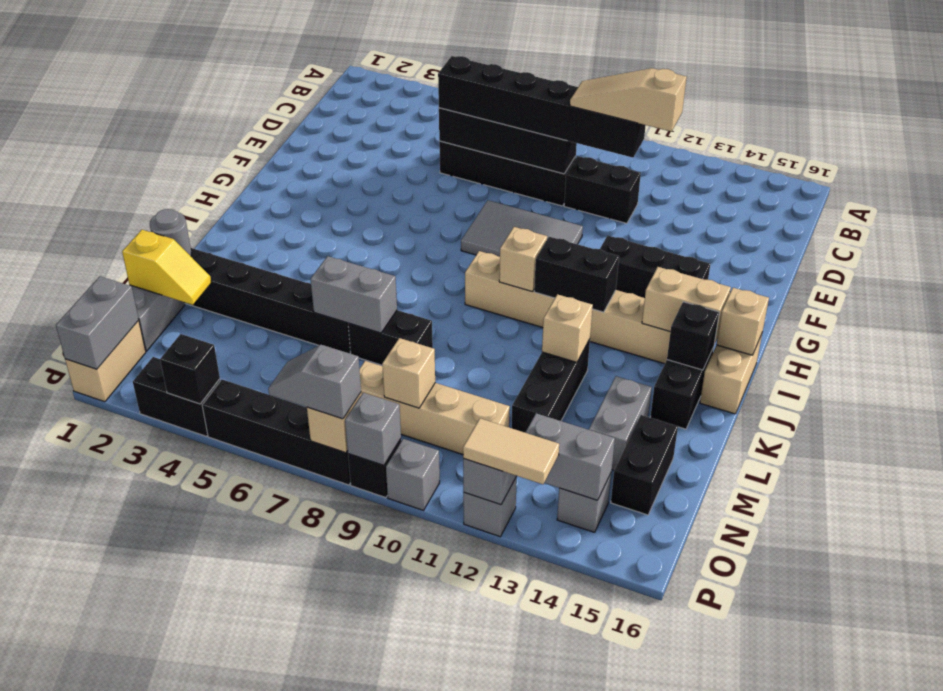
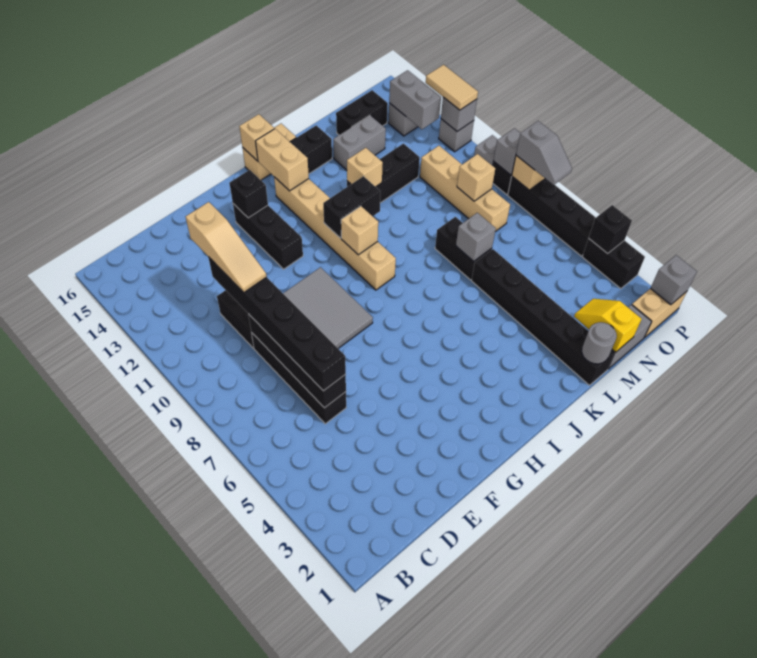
black brick I11:I12 level 2 -> black brick I11:J11 level 2
black brick J15 level 2 -> black brick G14 level 2
grey brick L6:L7 level 2 -> grey brick L7 level 2
grey brick O1:P1 level 2 -> grey brick P1 level 2

